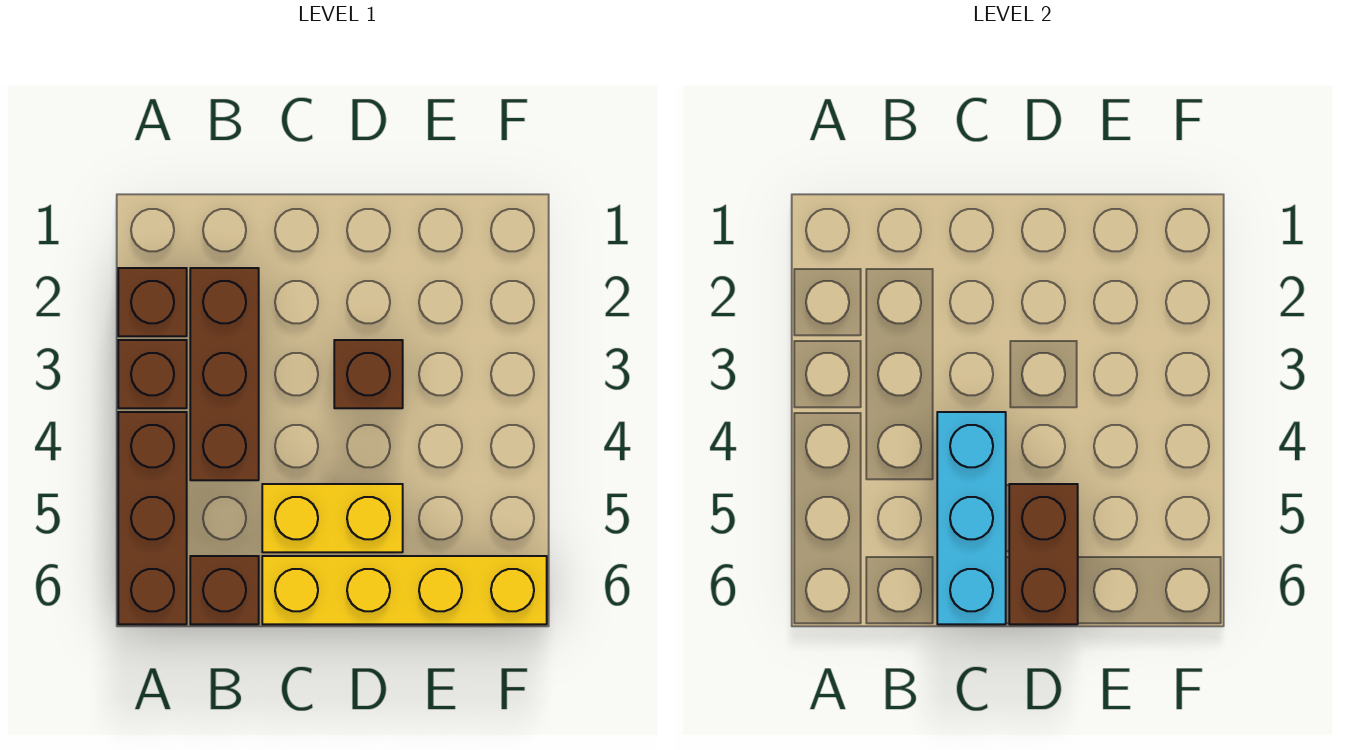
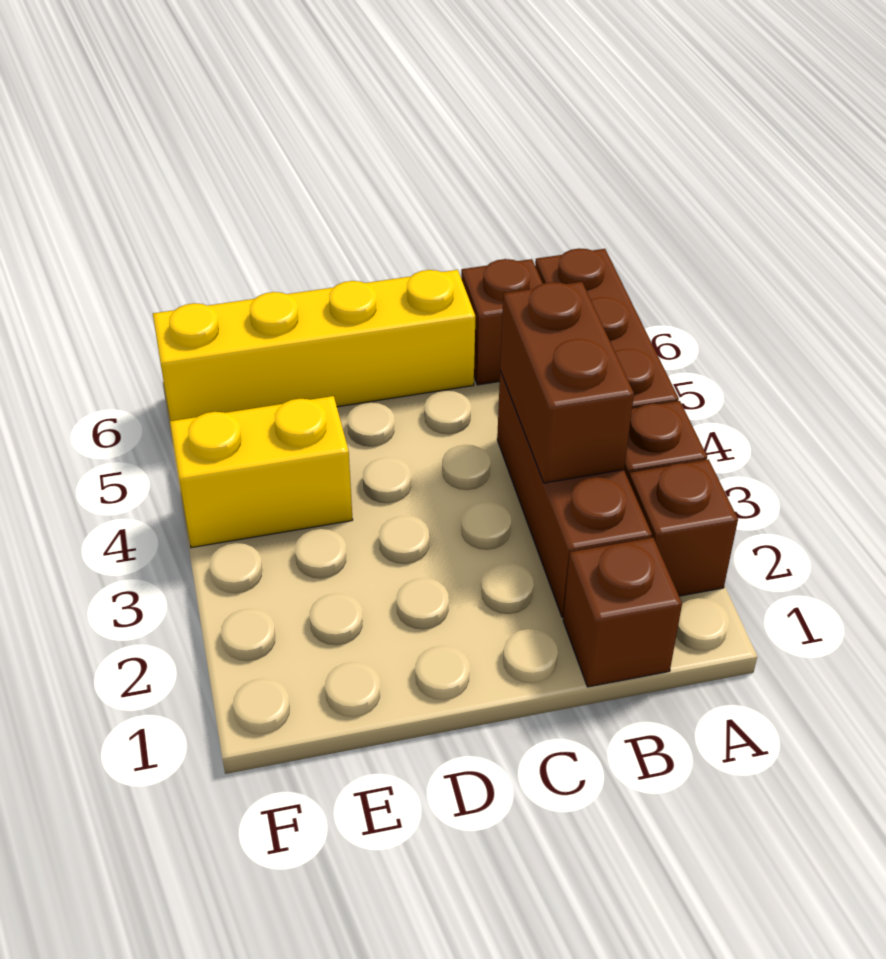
cyan brick C4:C6 level 2 -> none
yellow brick C5:D5 level 1 -> yellow brick E4:F4 level 1
brown brick D3 level 1 -> brown brick B1 level 1
brown brick D5:D6 level 2 -> brown brick B3:B4 level 2

